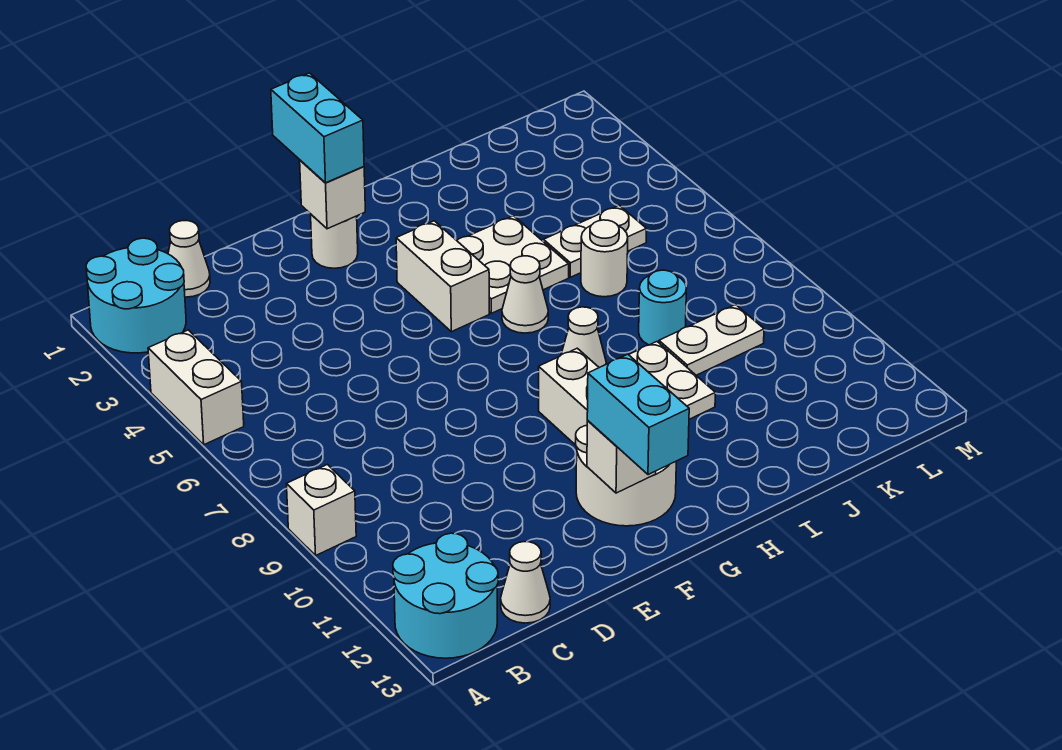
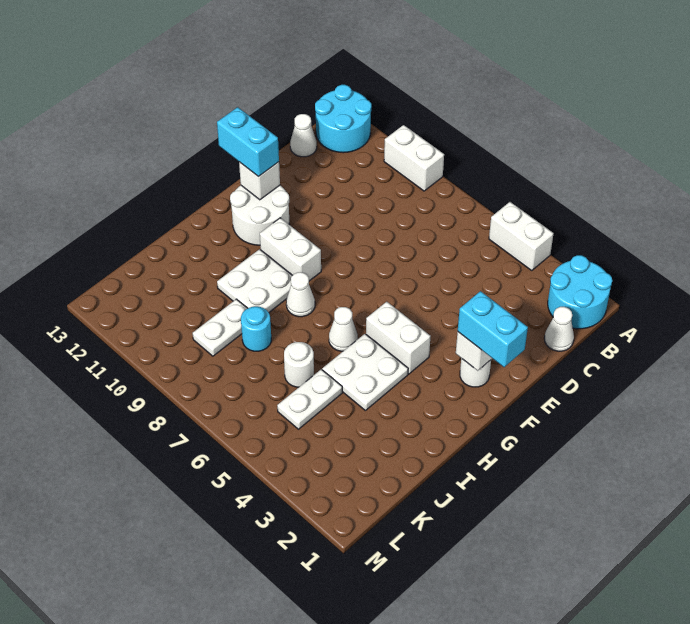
white brick A9 level 1 -> white brick A9:A10 level 1

